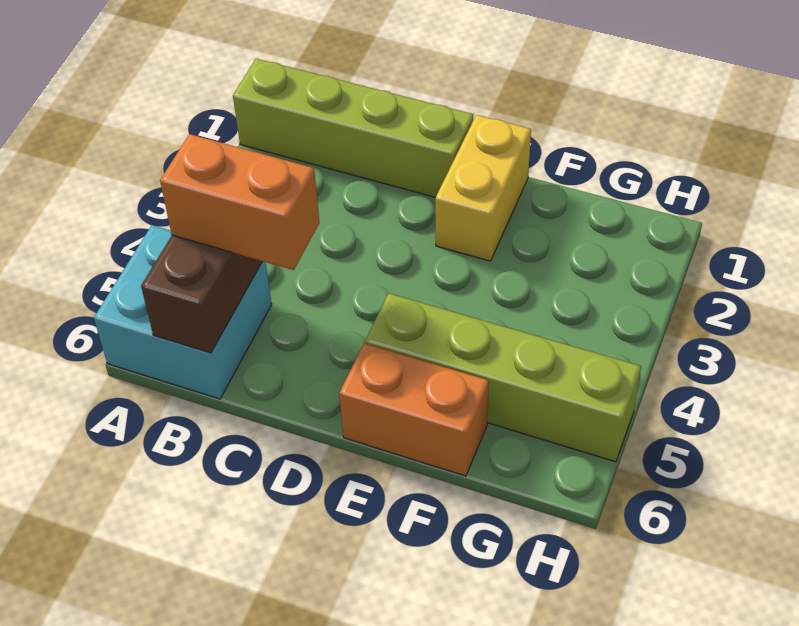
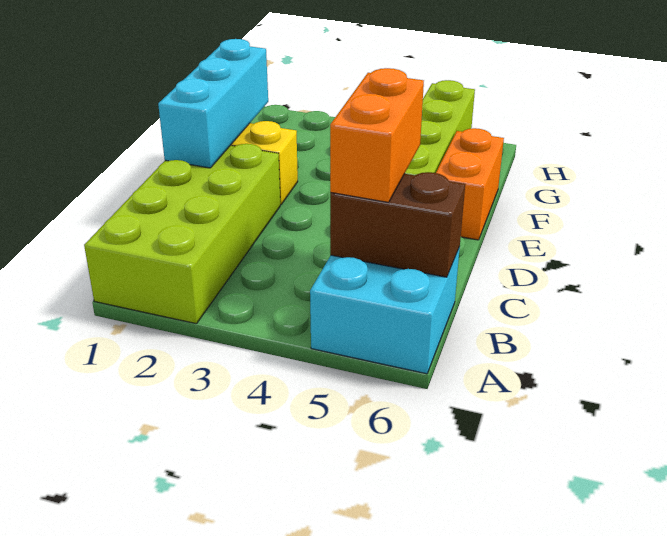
lime brick A1:D1 level 1 -> lime brick A1:D2 level 1
none -> cyan brick D1:F1 level 2

